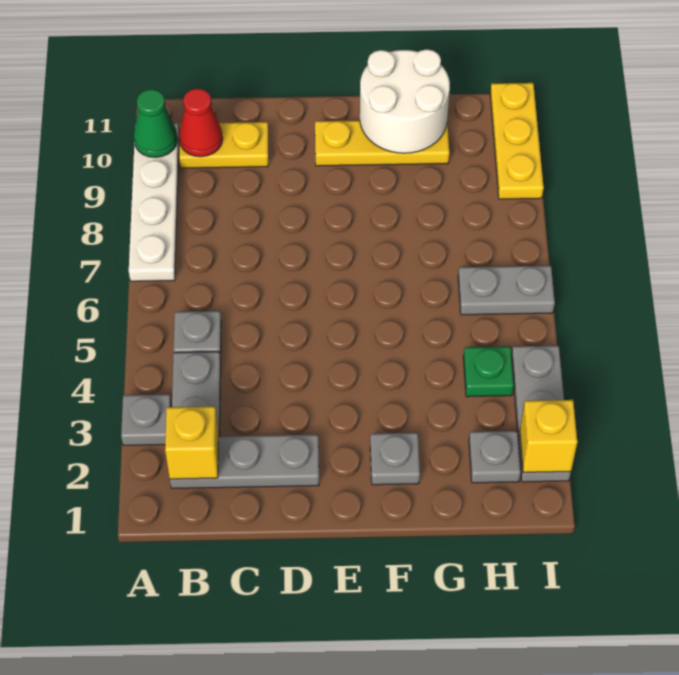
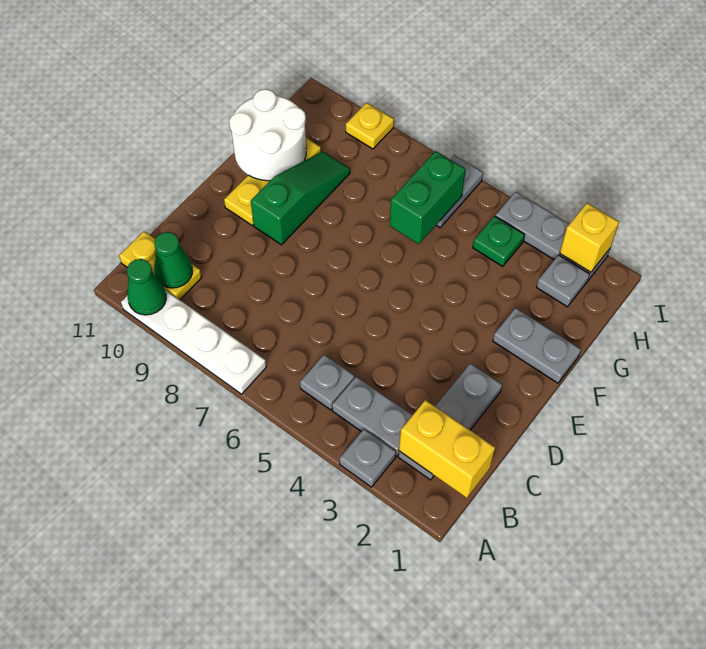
yellow brick B2 level 2 -> yellow brick B1:B2 level 2
yellow plate B10:C10 level 1 -> yellow plate B10:B11 level 1
red cone B10 level 2 -> green cone B10 level 2
none -> green slope E9:G9 level 1 top E
grey plate F2 level 1 -> grey plate F1:F2 level 1
none -> green brick G6:H6 level 2
yellow plate I9:I11 level 1 -> yellow plate I9 level 1

